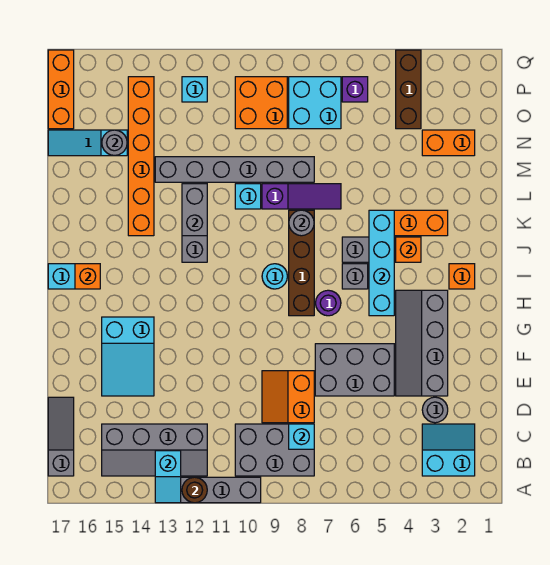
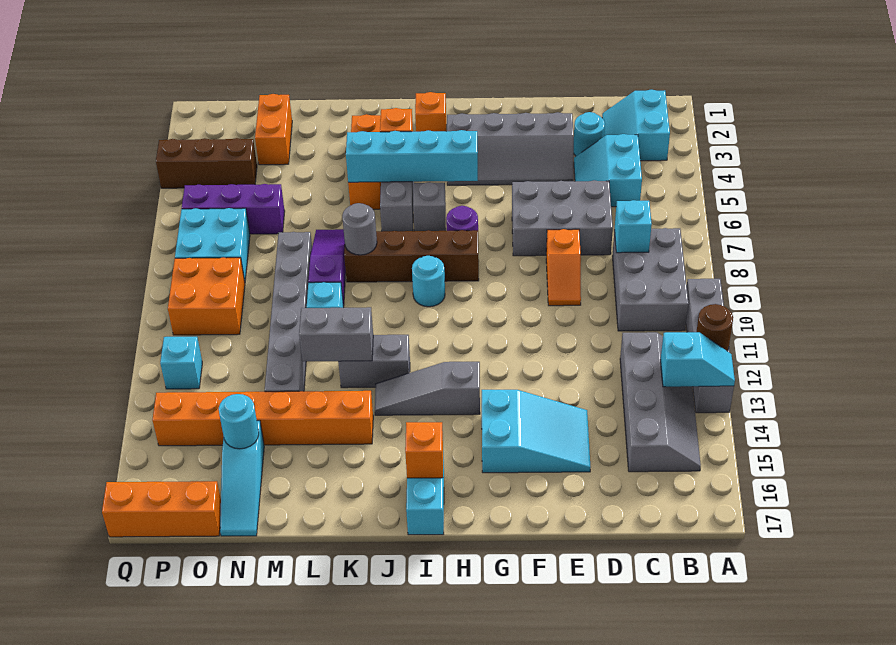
grey slope B17:D17 level 1 top B -> grey slope H13:J13 level 1 top H
none -> cyan slope C4:D5 level 1 top C
grey round brick D3 level 1 -> cyan round brick D3 level 1
orange slope D8:E9 level 1 top 8 -> orange slope E8:E9 level 1 top 8
grey brick E5:F7 level 1 -> grey brick D6:F7 level 1
grey round brick N15 level 2 -> cyan round brick N15 level 2
purple brick P6 level 1 -> purple brick N6:P6 level 1

